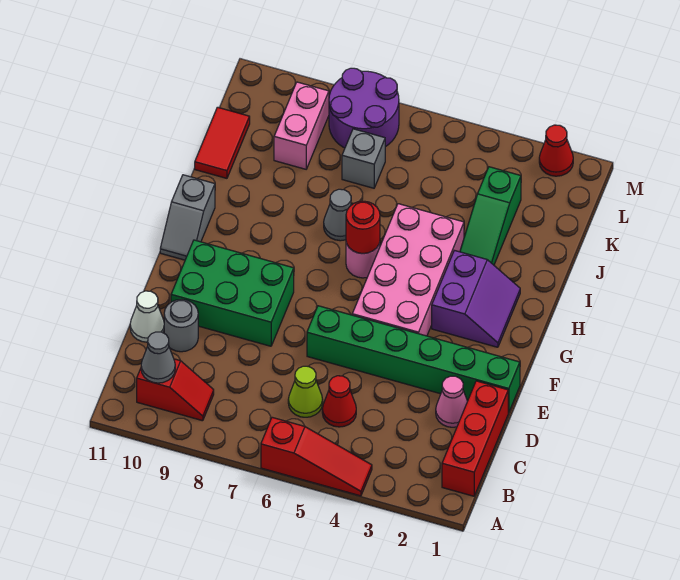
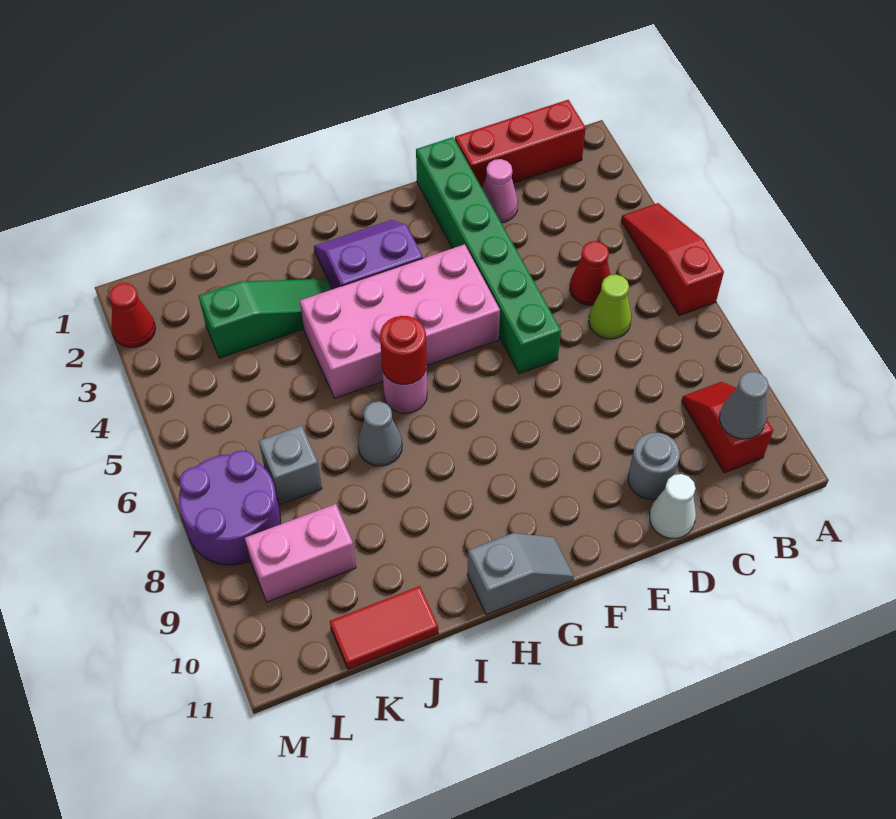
green brick E8:F10 level 1 -> none

